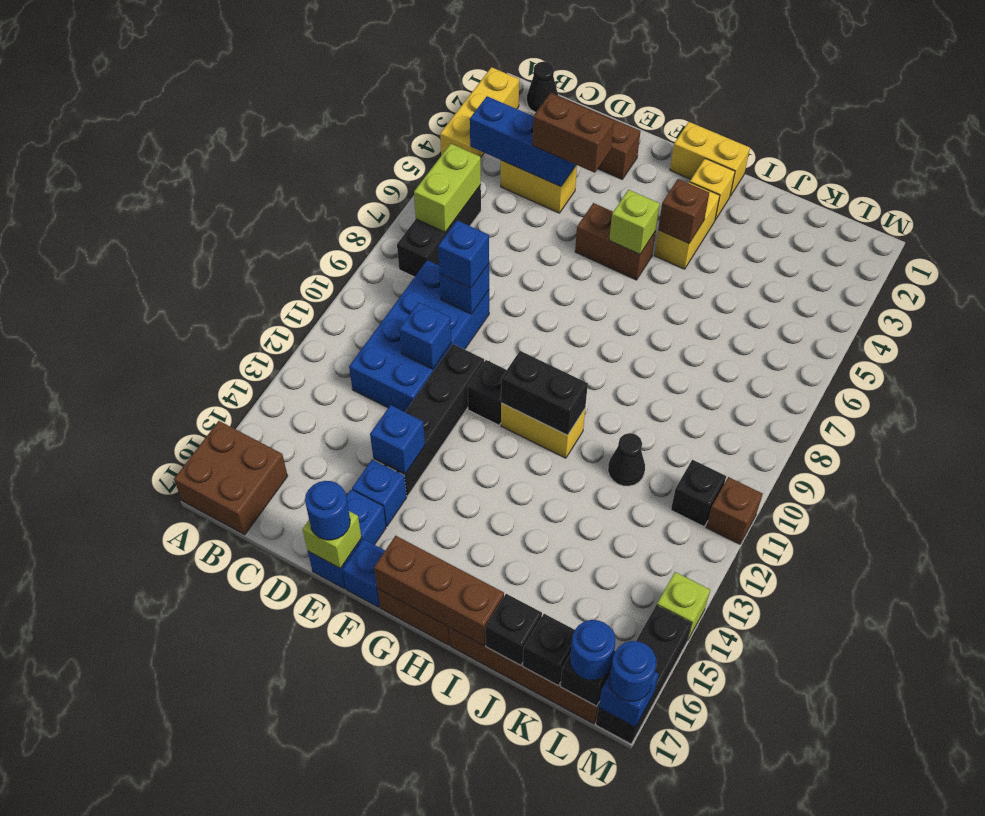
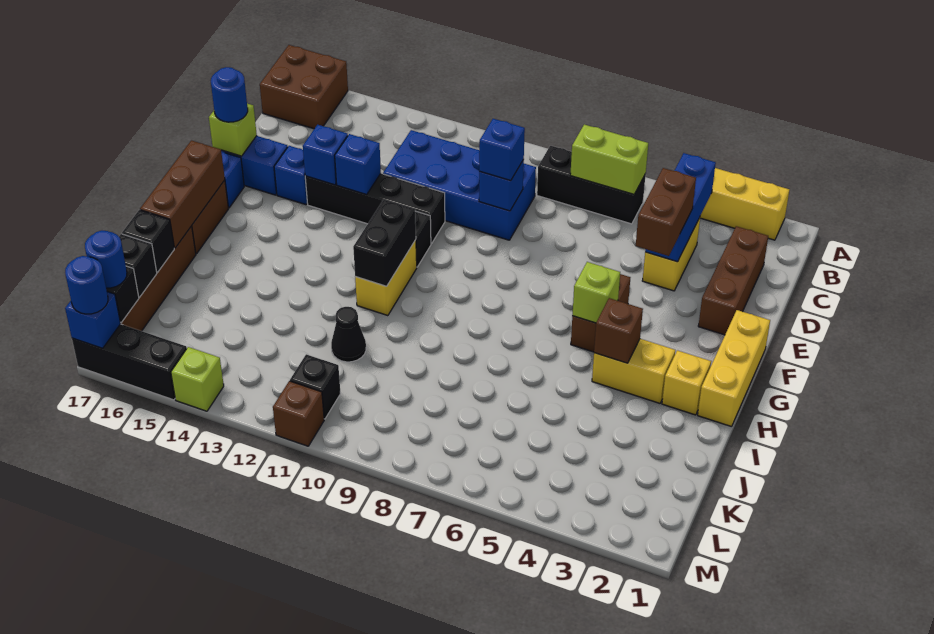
black cone B1 level 1 -> none
blue brick D11 level 2 -> blue brick E13 level 2
yellow brick G1:H1 level 1 -> yellow brick F1:H1 level 1

